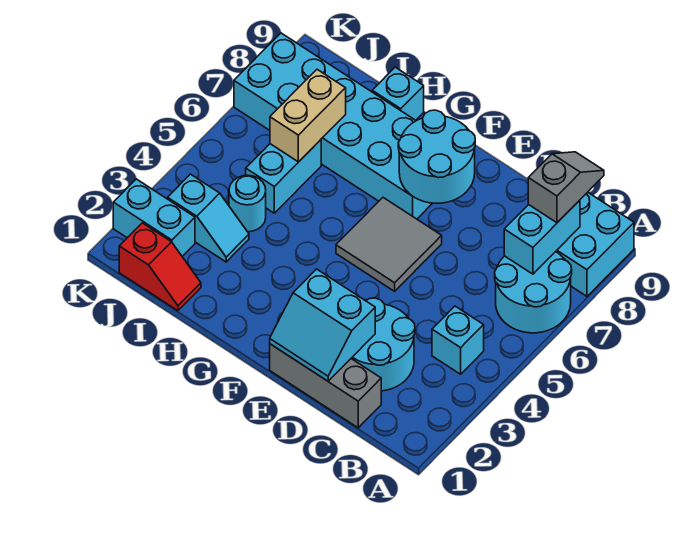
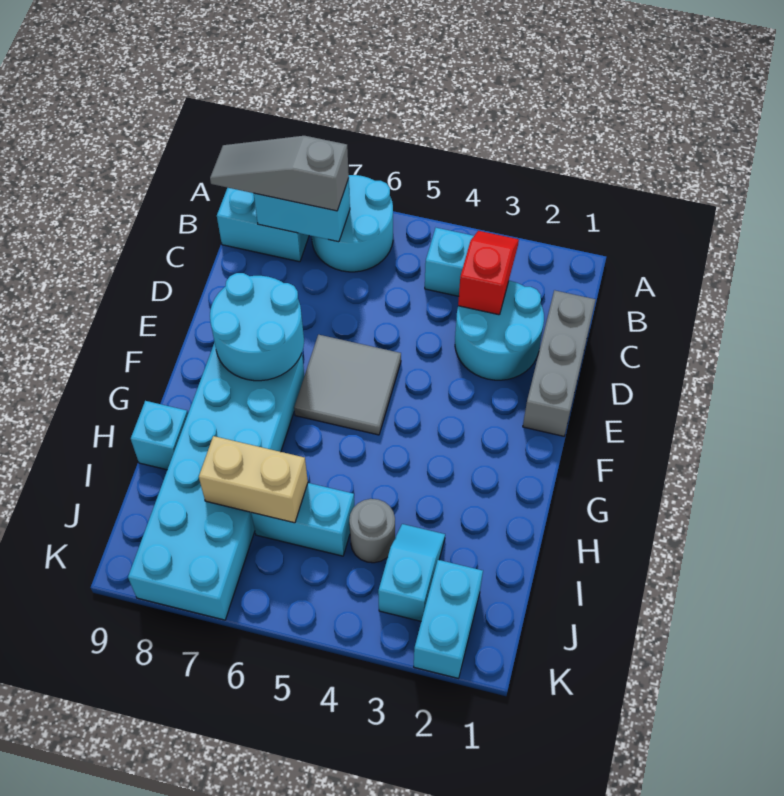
grey slope B8:B9 level 3 top 8 -> grey slope B7:B9 level 3 top 7
cyan slope D1:E2 level 2 top 2 -> none
red slope I1:J1 level 1 top J -> red slope B3:C3 level 2 top C
cyan round brick I4 level 1 -> grey round brick I4 level 1

